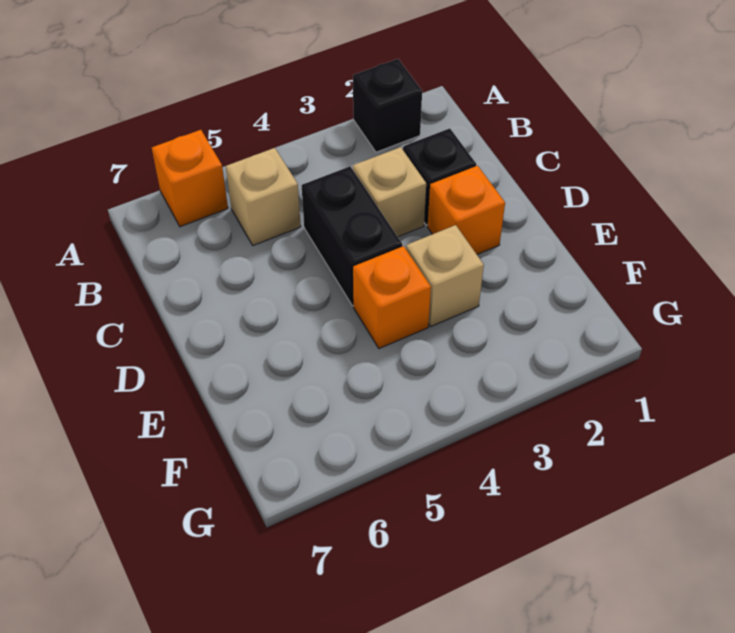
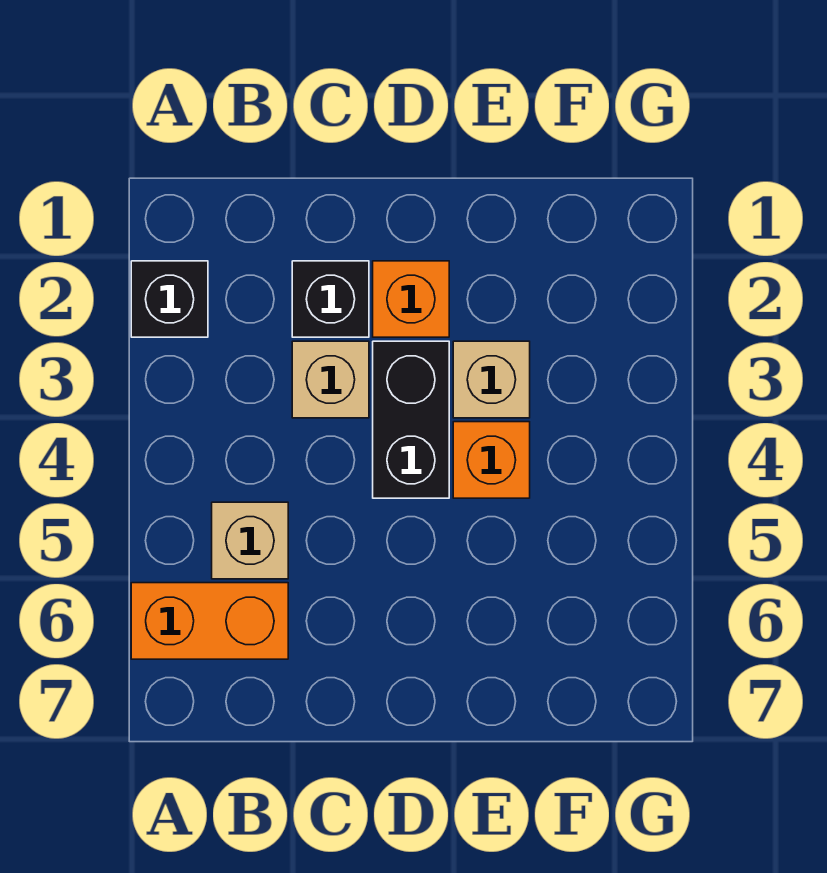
orange brick A6 level 1 -> orange brick A6:B6 level 1
black brick C4:D4 level 1 -> black brick D3:D4 level 1

